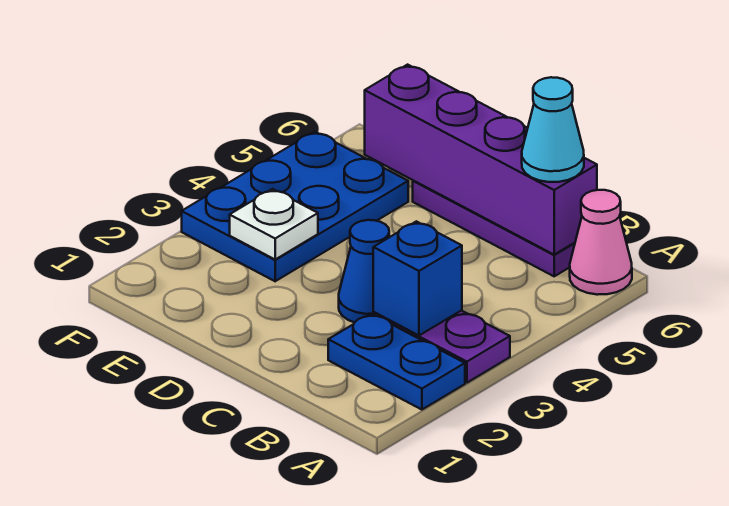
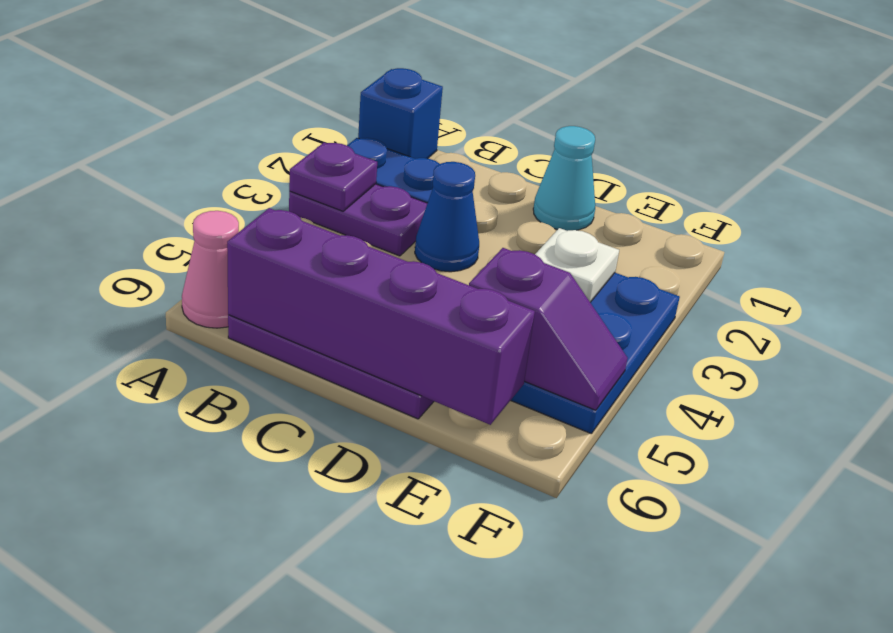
none -> purple plate A3 level 2
blue brick B3 level 2 -> blue brick A1 level 1
cyan cone B6 level 3 -> cyan cone D1 level 1
none -> purple slope E5:F5 level 2 top E

